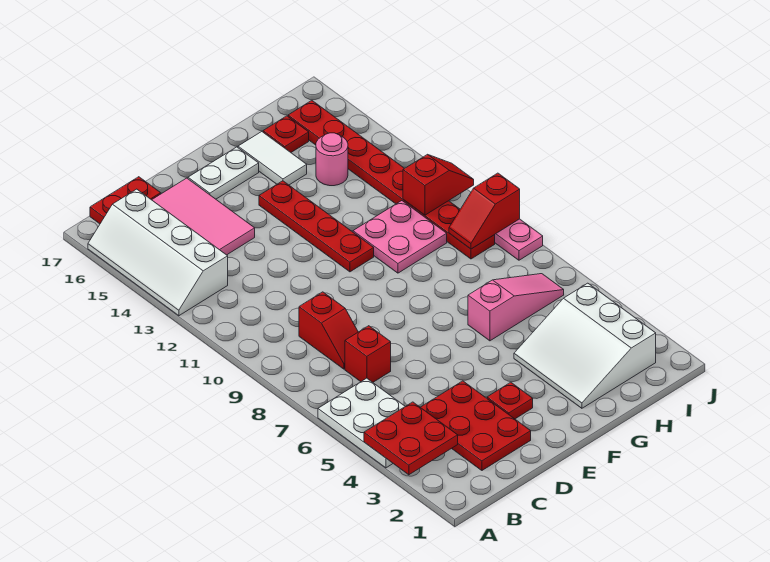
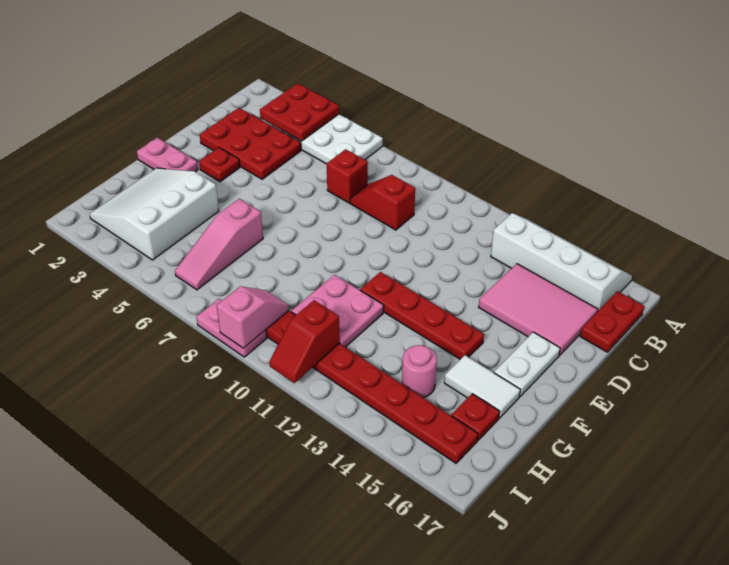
none -> pink plate F1:F2 level 1
white slope G2:I4 level 1 top I -> white slope G2:I4 level 1 top 4
red slope I9:J9 level 2 top J -> pink slope I9:J9 level 2 top J

